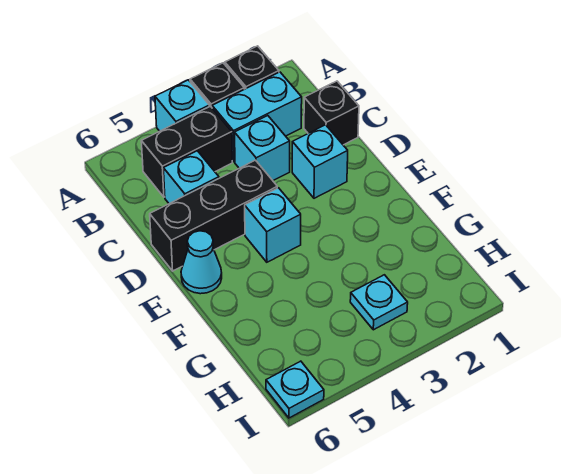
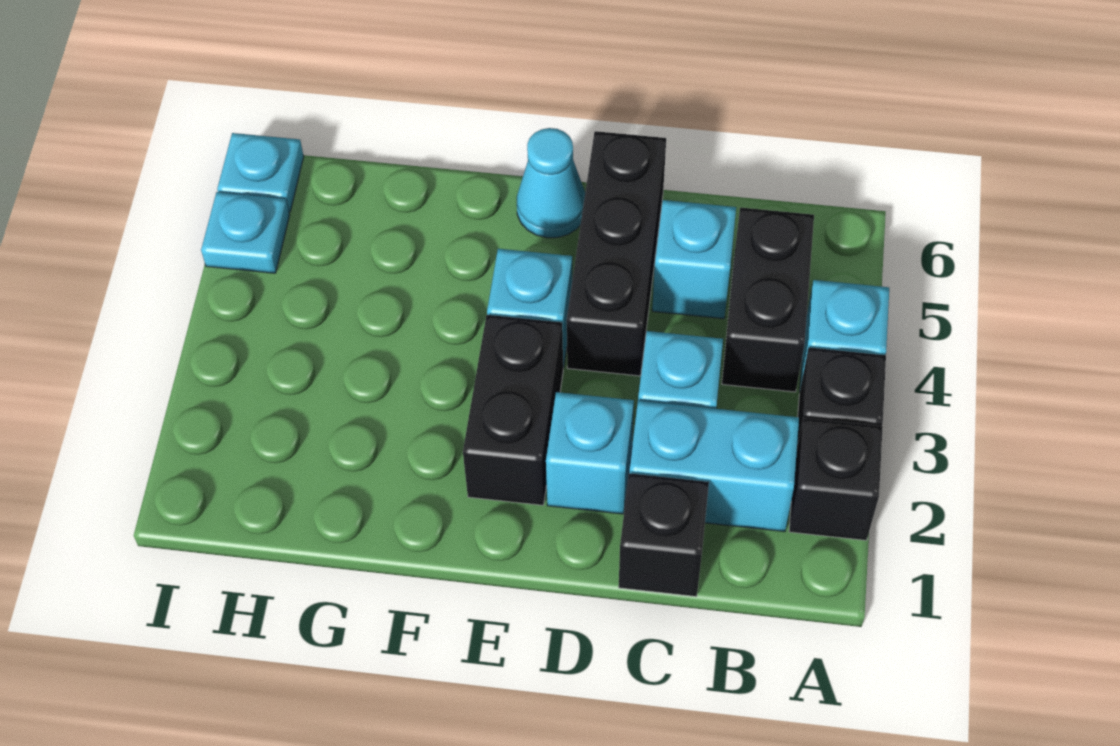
cyan brick B2:B3 level 1 -> cyan brick B2:C2 level 1
none -> black brick E2:E3 level 1
cyan plate H3 level 1 -> cyan plate I5 level 1

